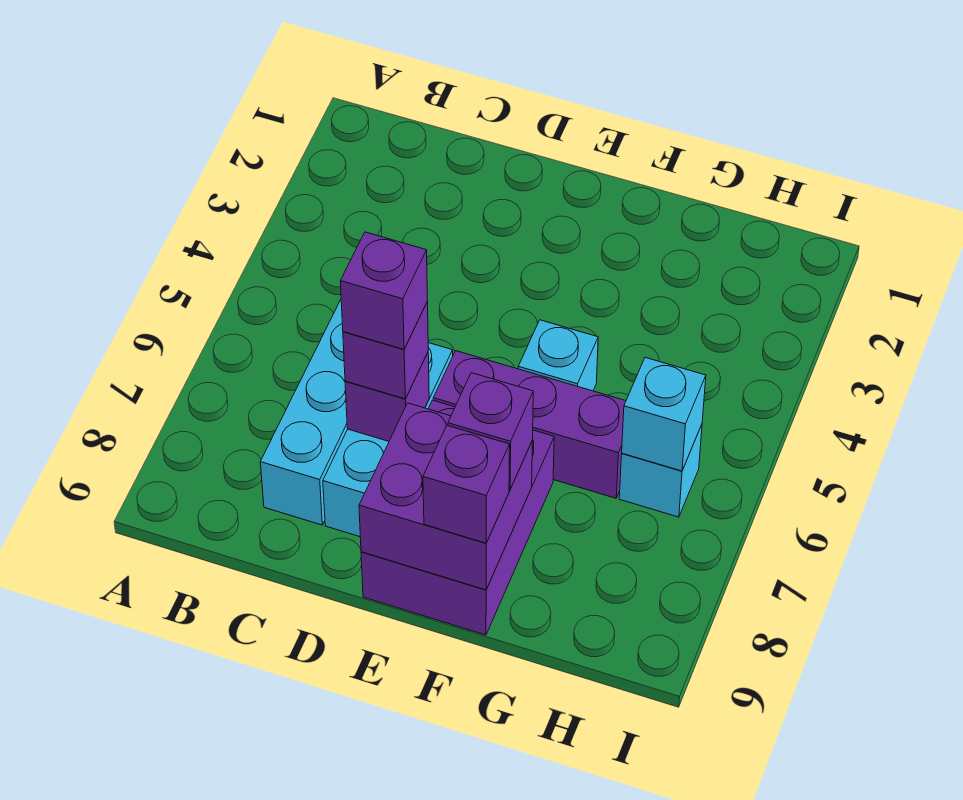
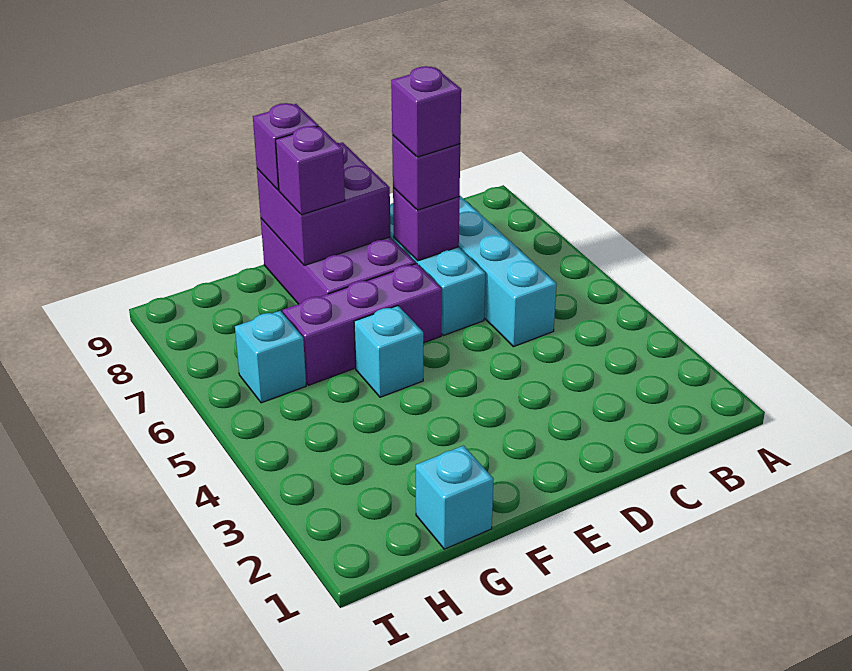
cyan brick H6 level 2 -> cyan brick G1 level 1

